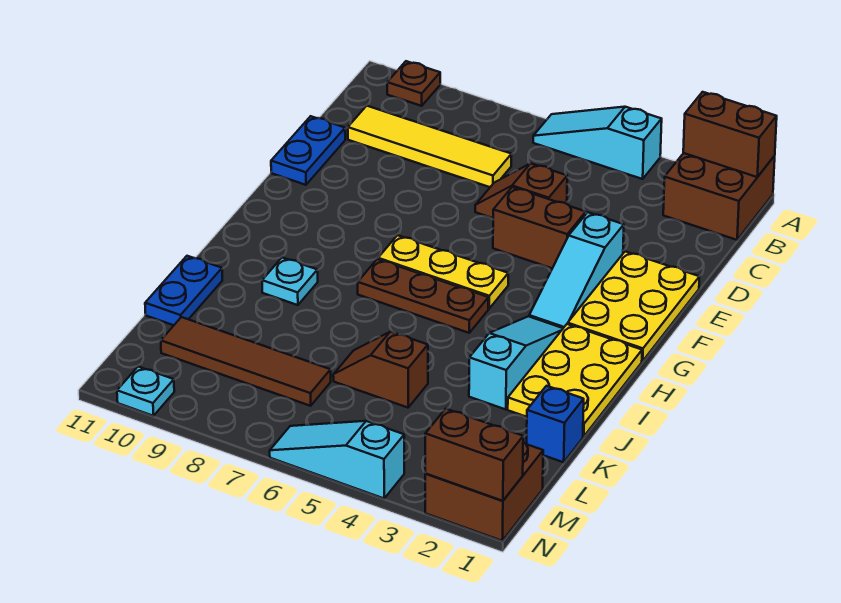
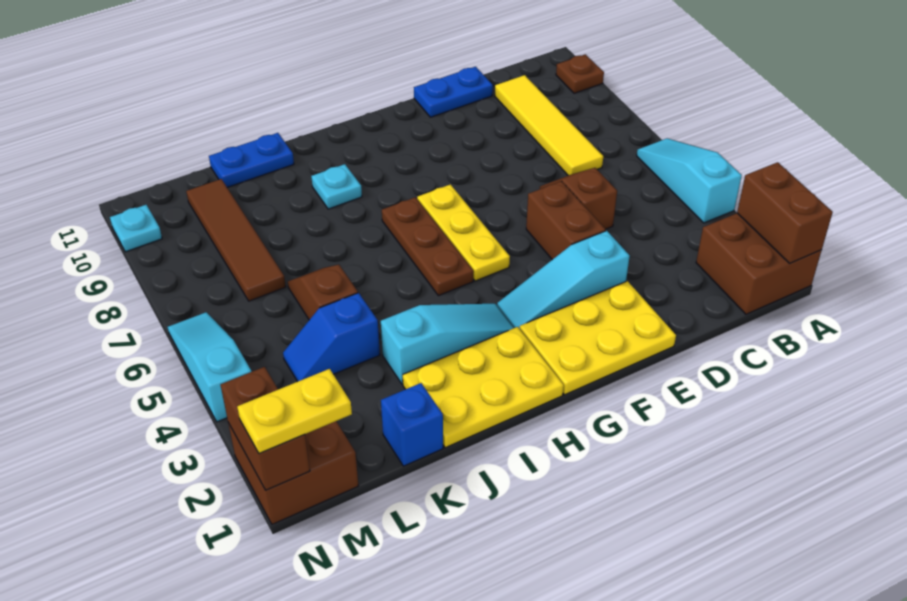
none -> blue slope K4:L4 level 1 top K
none -> yellow plate M1:N1 level 3

